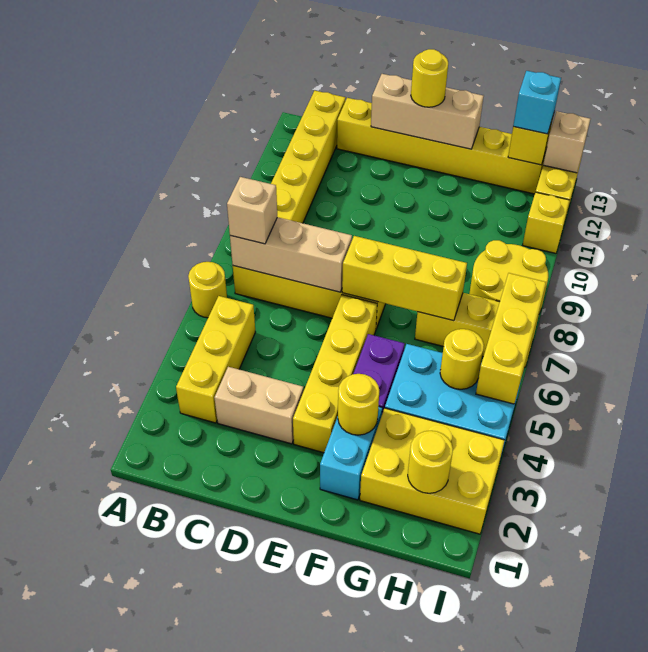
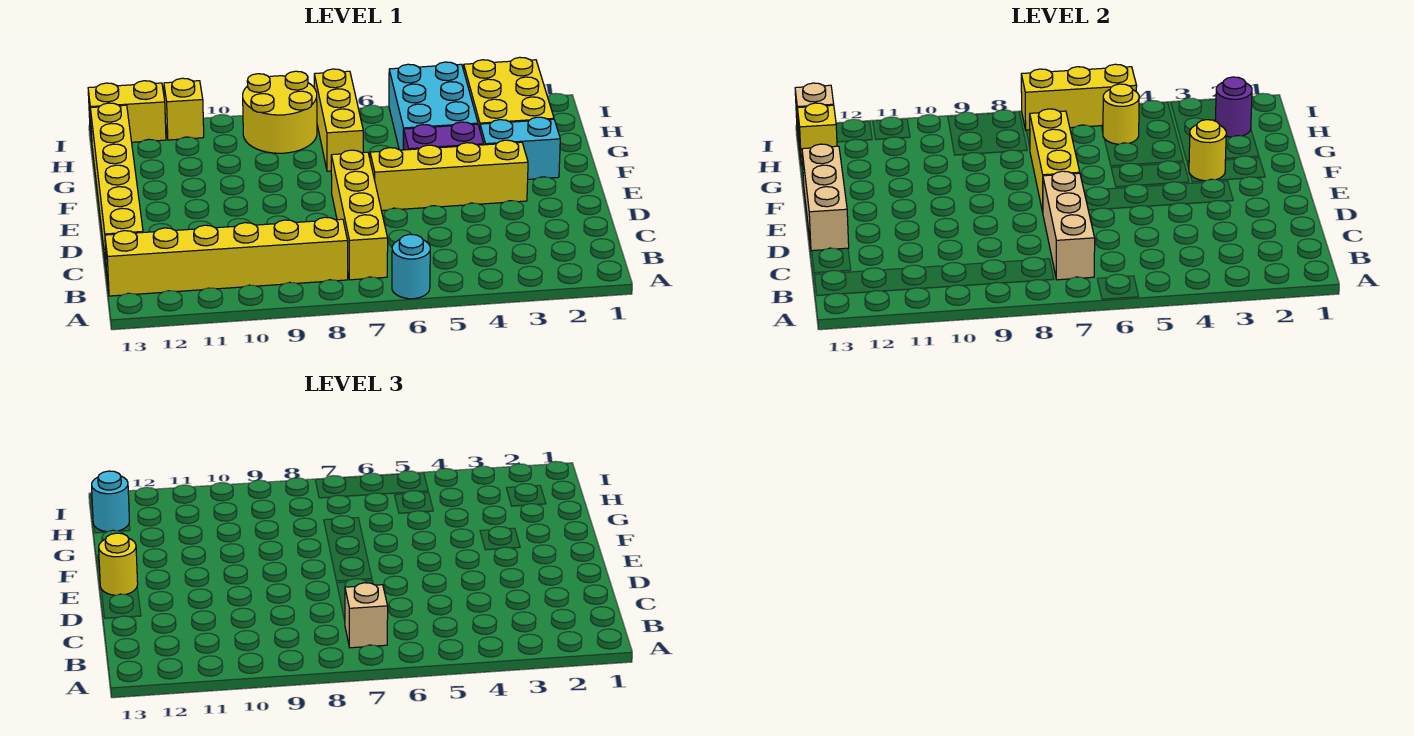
yellow round brick A6 level 1 -> cyan round brick A6 level 1
yellow brick B3:B5 level 1 -> none
tan brick C3:D3 level 1 -> none
yellow round brick H2 level 2 -> purple round brick H2 level 2
cyan brick H13 level 3 -> cyan round brick H13 level 3

